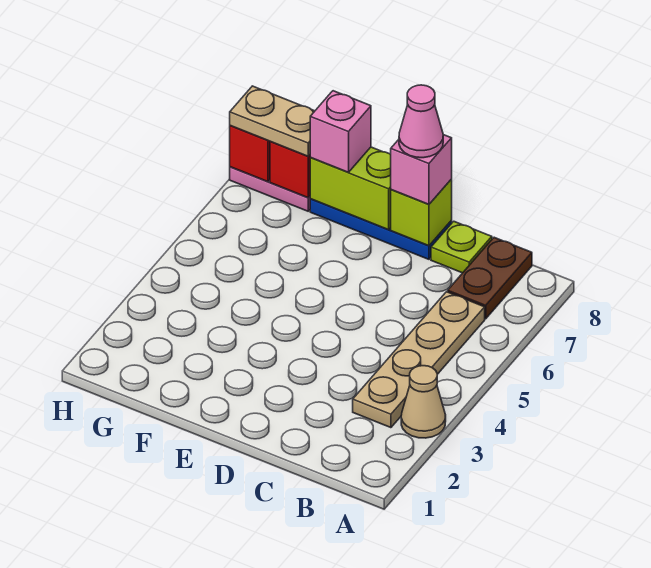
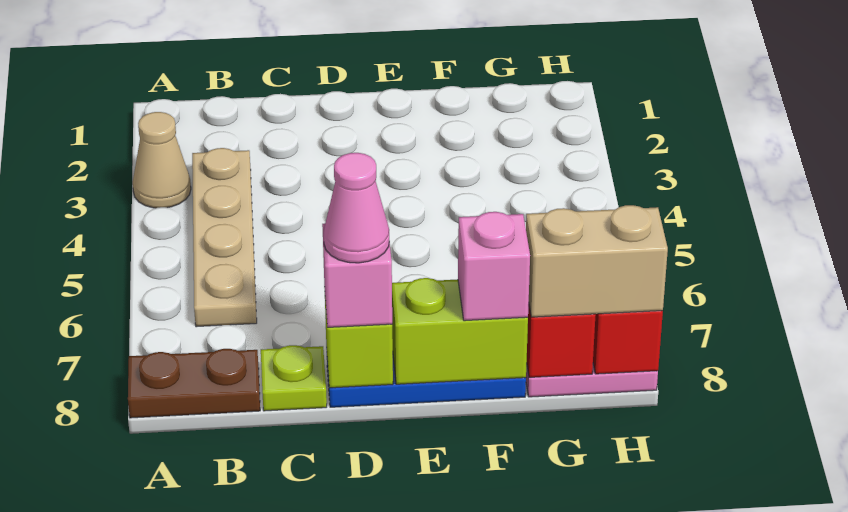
brown plate B7:B8 level 1 -> brown plate A8:B8 level 1
tan plate G8:H8 level 3 -> tan brick G8:H8 level 3

